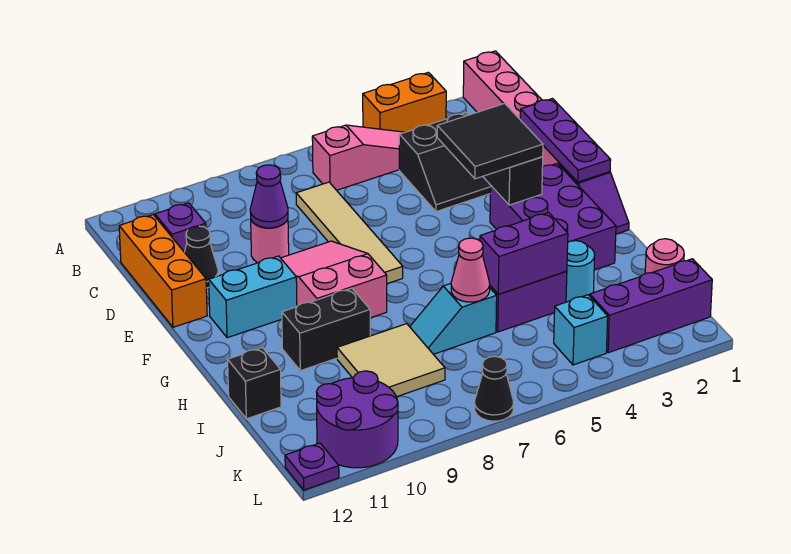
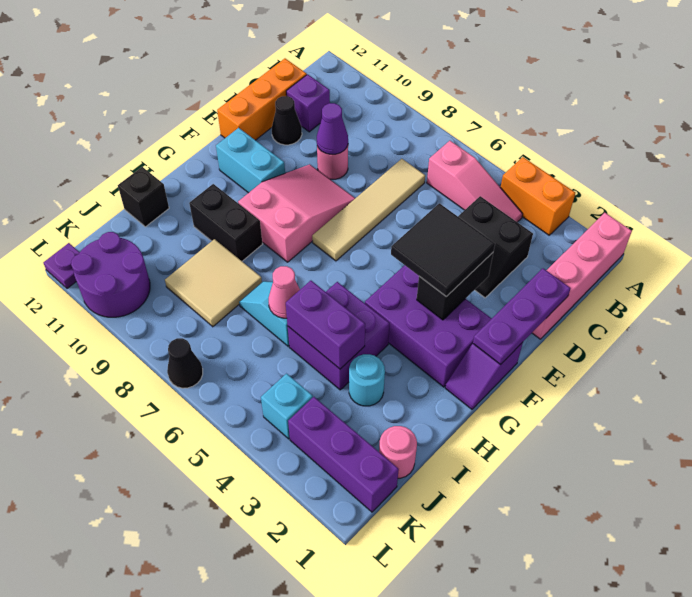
purple brick F2:H3 level 1 -> purple brick F2:G4 level 1

